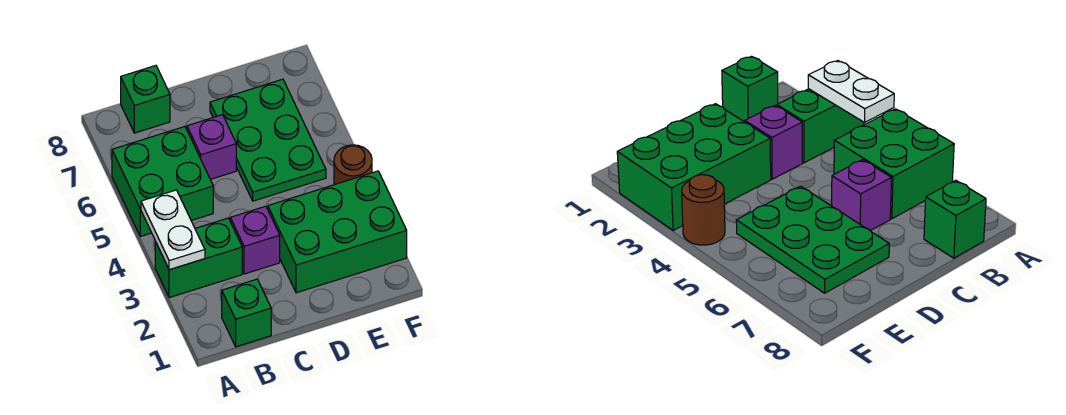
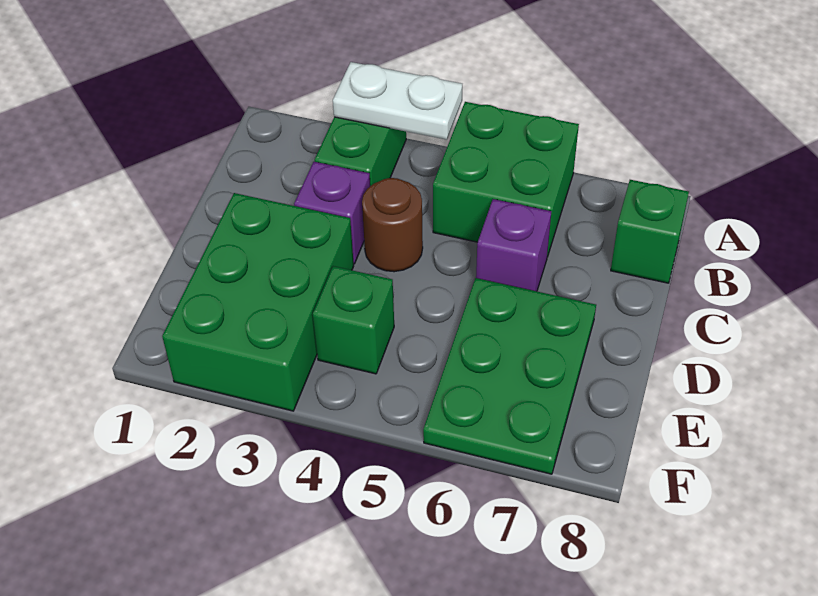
green brick B1 level 1 -> green brick E4 level 1
green plate D5:E7 level 1 -> green plate D6:F7 level 1
brown round brick F4 level 1 -> brown round brick C4 level 1

